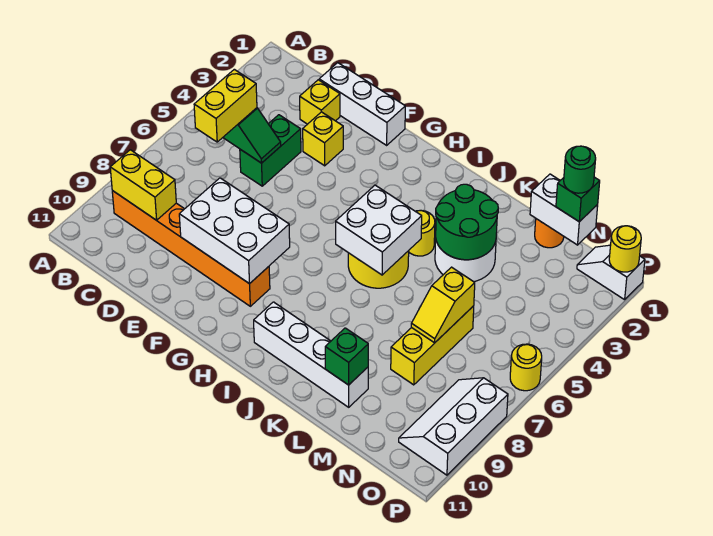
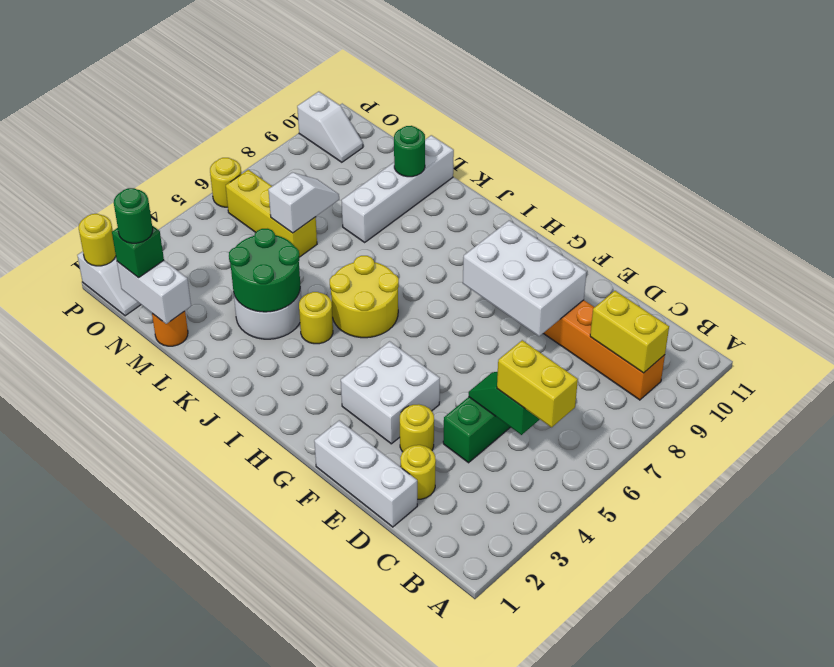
yellow brick C5:C6 level 3 -> yellow brick B5:C5 level 3
yellow brick D2 level 1 -> yellow round brick D2 level 1
yellow brick E3 level 1 -> yellow round brick E3 level 1
white brick I5:J6 level 2 -> white brick F3:G4 level 1
white brick I10:L10 level 1 -> white brick L8:L11 level 1
green brick L10 level 2 -> green round brick L10 level 2
yellow brick M6:M8 level 1 -> yellow brick M6:O6 level 1
yellow slope M6:M7 level 2 top 6 -> white slope M6:M7 level 2 top 6
white slope O8:P10 level 1 top P -> white slope O10:P10 level 1 top P

